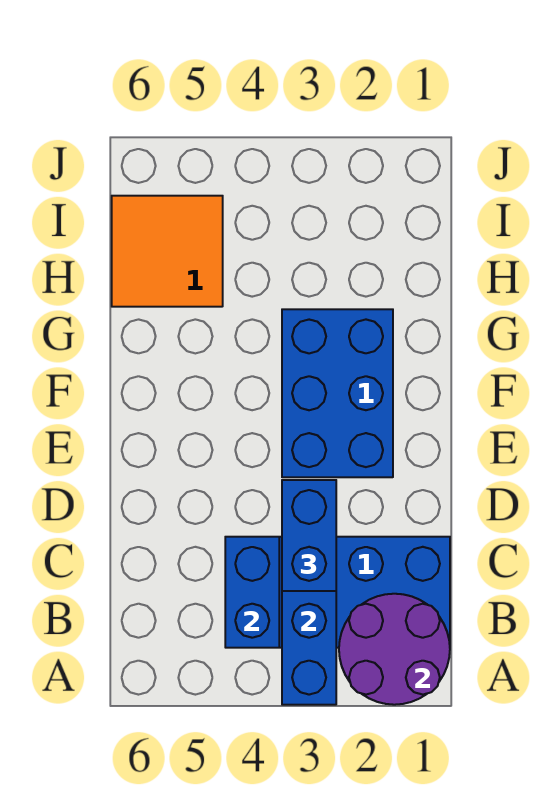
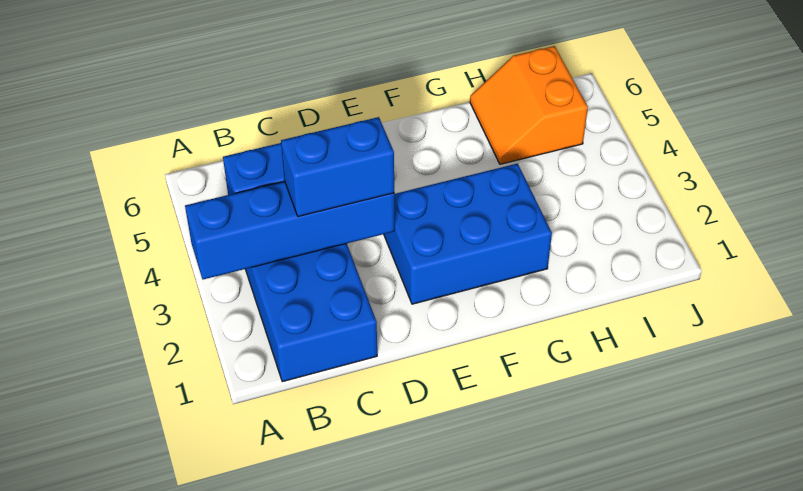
purple round brick A1:B2 level 2 -> none
orange tile H5:I6 level 1 -> orange slope H5:I6 level 1 top I

